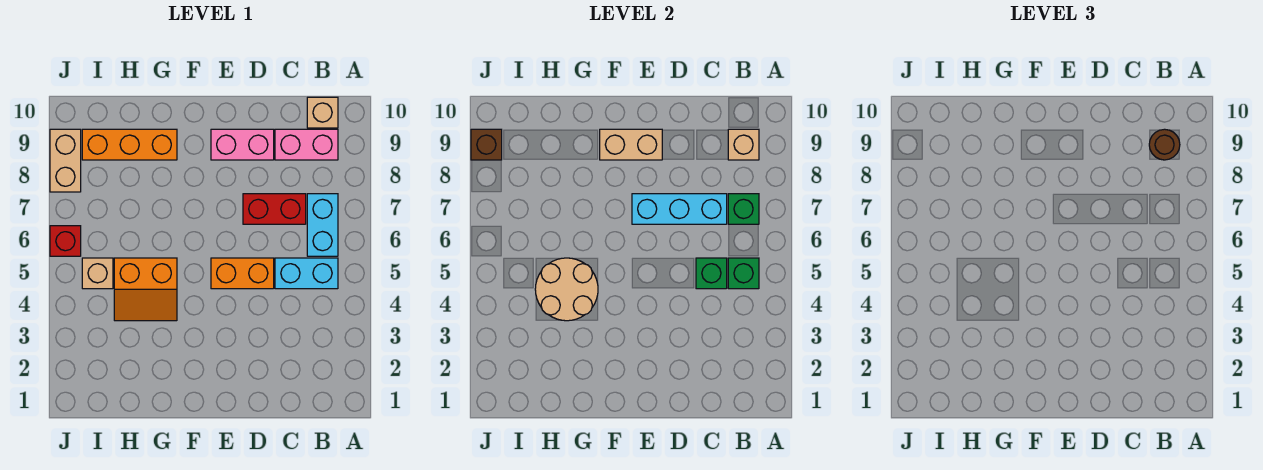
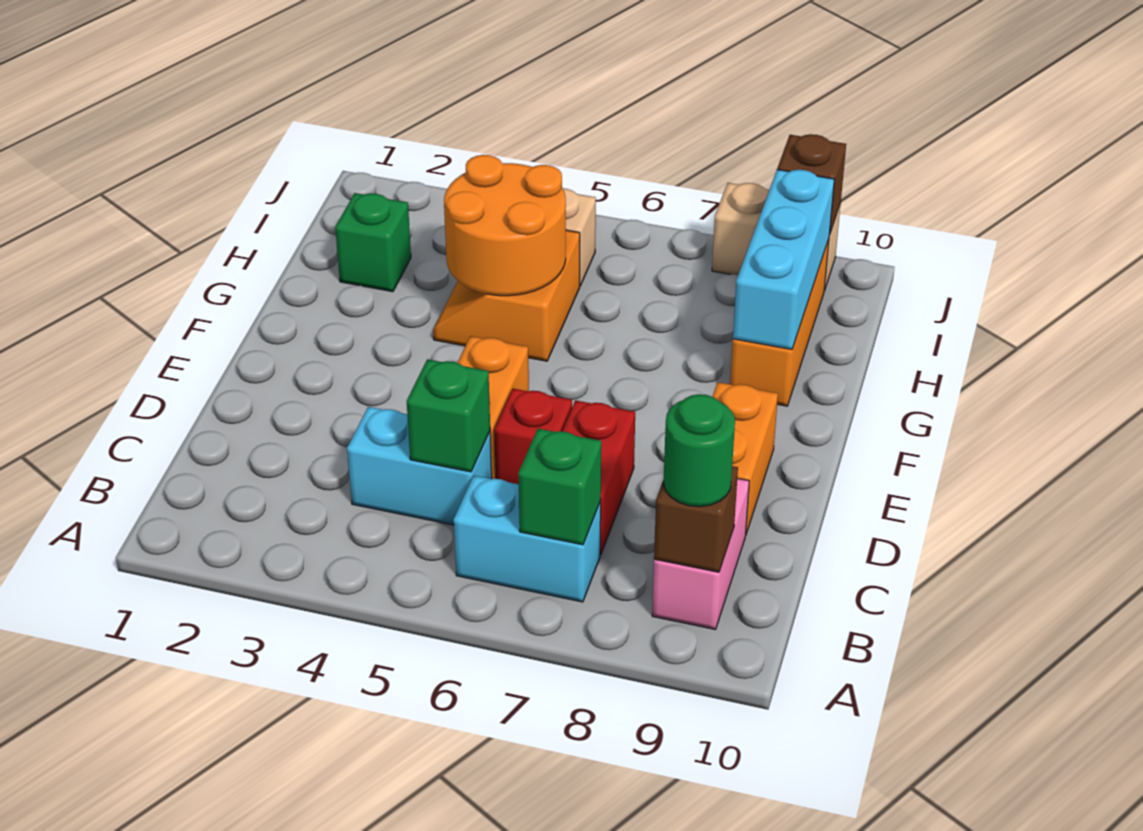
cyan brick B5:C5 level 1 -> cyan brick C4:C5 level 1
green brick B5 level 2 -> green brick H2 level 1
tan brick B9 level 2 -> brown brick B9 level 2
brown round brick B9 level 3 -> green round brick B9 level 3
tan brick B10 level 1 -> none
cyan brick C7:E7 level 2 -> cyan brick G9:I9 level 2
pink brick D9:E9 level 1 -> orange brick D9:E9 level 1
tan brick E9:F9 level 2 -> none
tan round brick G4:H5 level 2 -> orange round brick G4:H5 level 2
red brick J6 level 1 -> red brick D6 level 1

